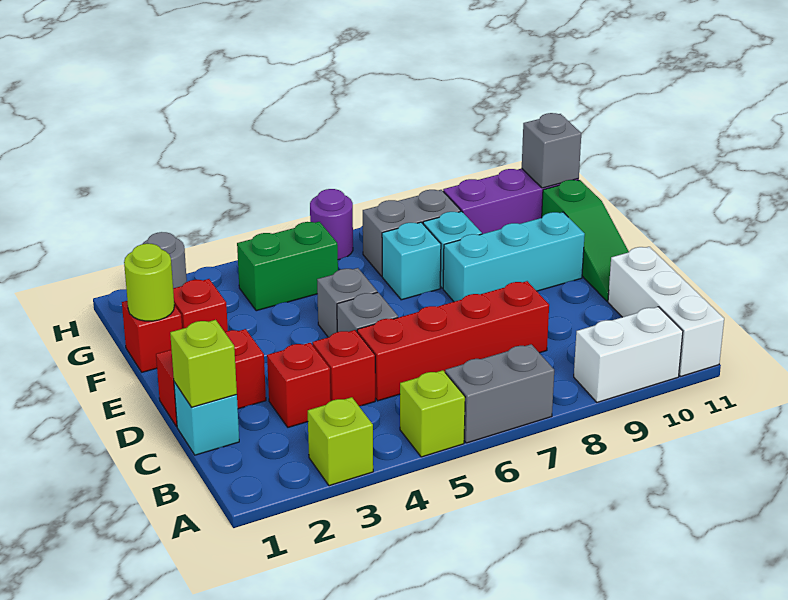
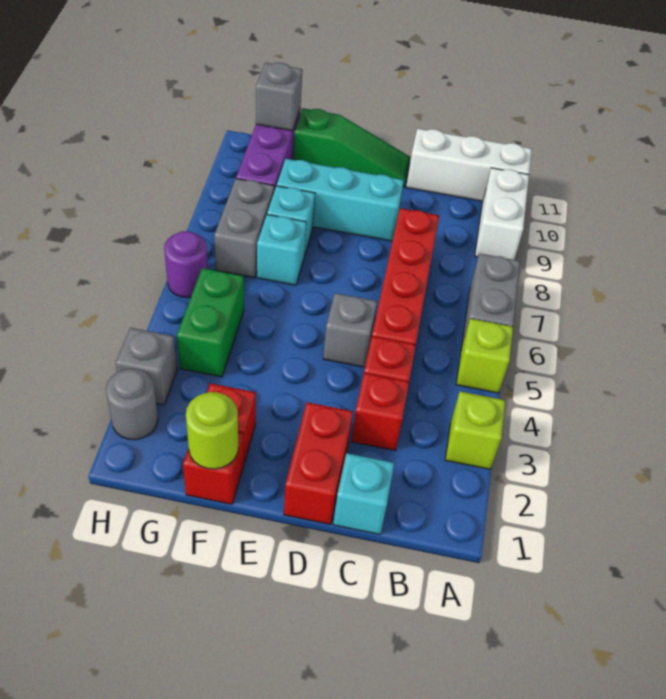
lime brick C1 level 2 -> none
grey brick E5 level 1 -> grey brick H3 level 1
cyan brick E8:E10 level 1 -> cyan brick D9:F9 level 1

